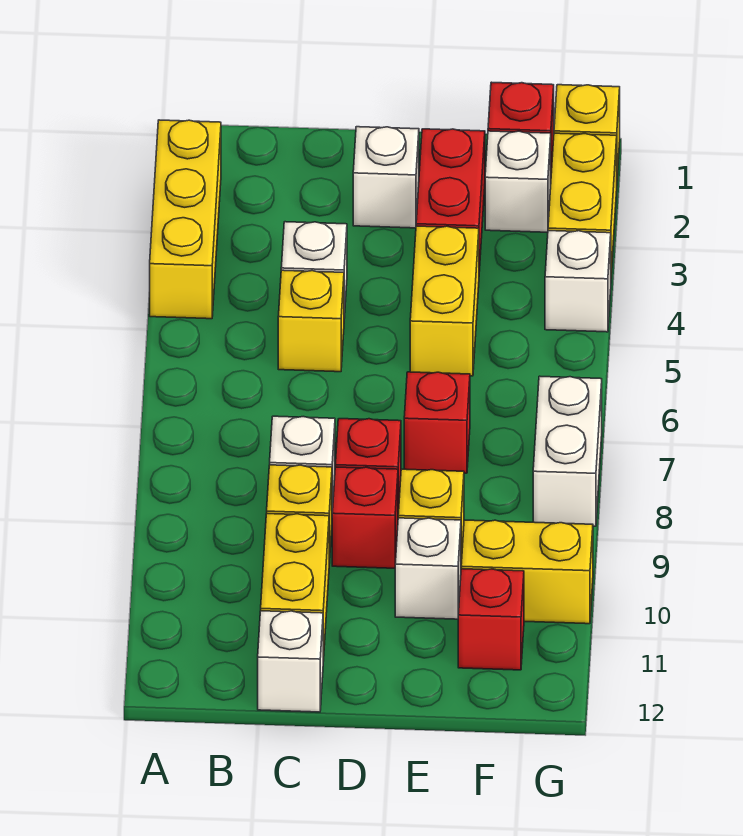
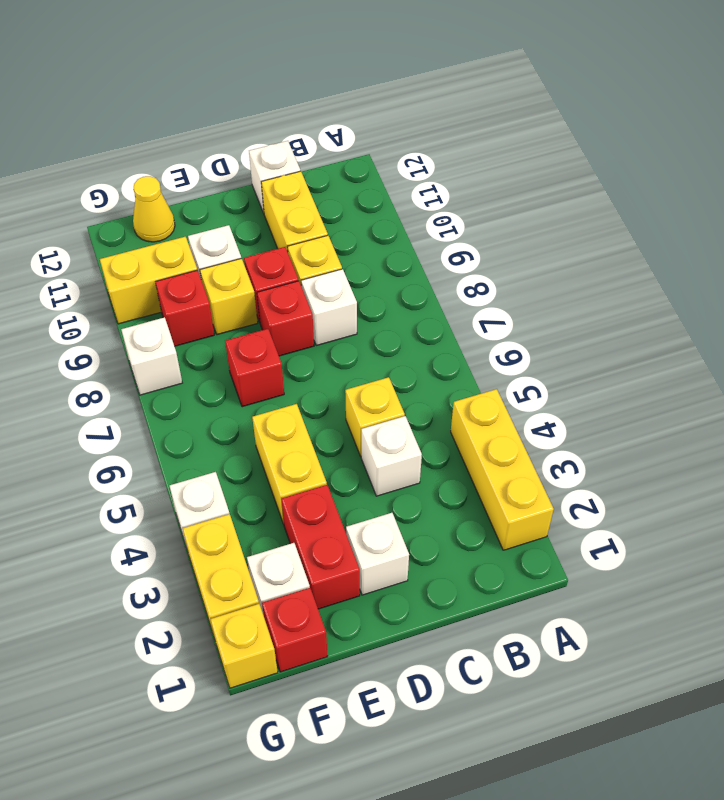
red brick F11 level 1 -> red brick F9 level 1
none -> yellow cone F12 level 1
white brick G7:G8 level 1 -> white brick G8 level 1

